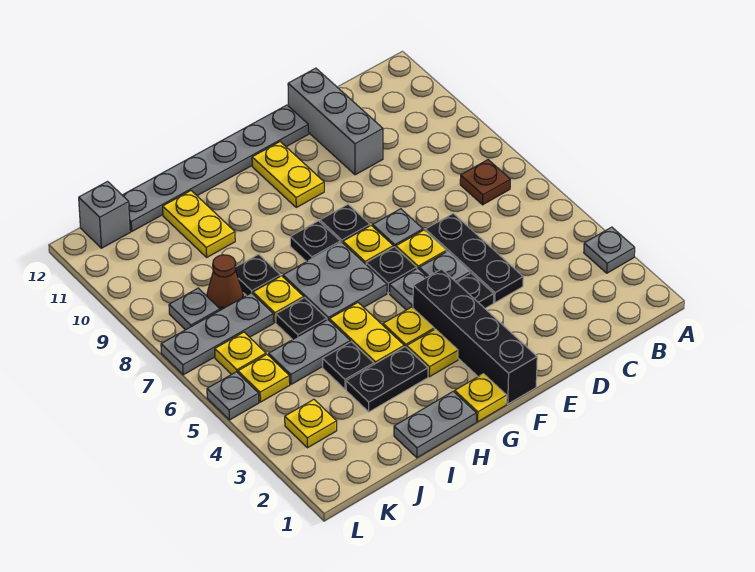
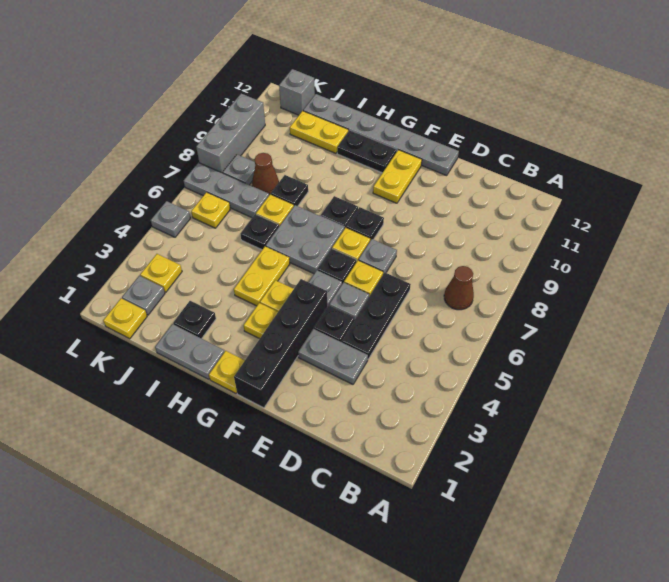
grey plate A3 level 1 -> grey plate K2 level 1
brown plate B7 level 1 -> brown cone B7 level 1
grey brick D10:D12 level 1 -> grey brick L8:L10 level 1
black plate H3:I3 level 1 -> black plate G11:H11 level 1
black plate I4 level 1 -> black plate I2 level 1
grey plate I5:J5 level 1 -> grey plate D3:E3 level 1
yellow plate I10:I11 level 1 -> yellow plate I11:J11 level 1
yellow plate K5 level 1 -> yellow plate K1 level 1

